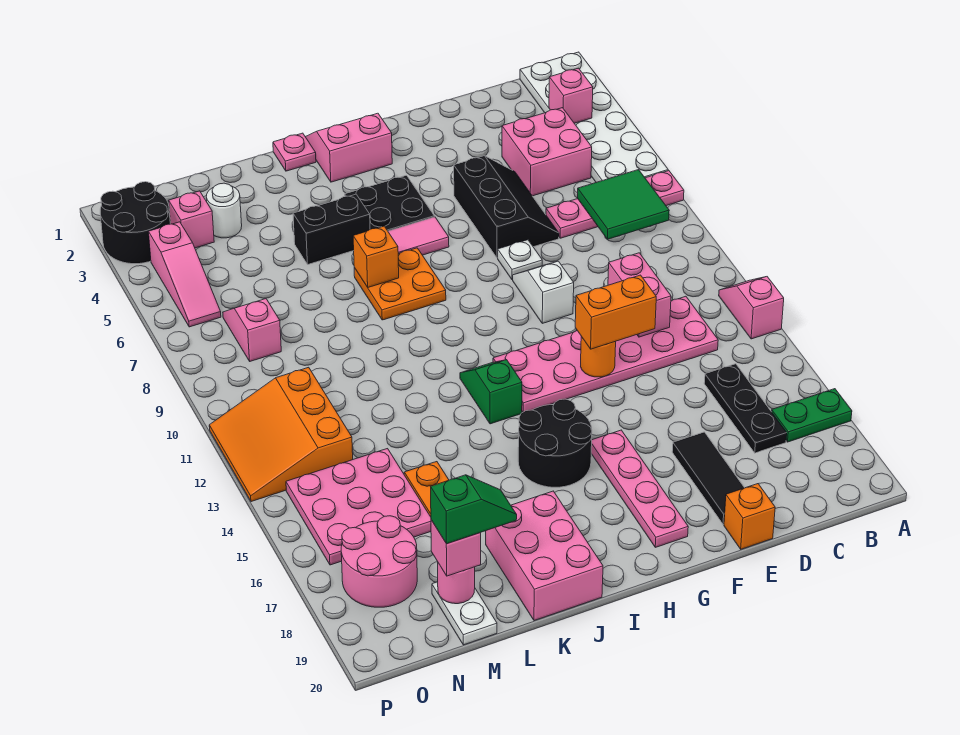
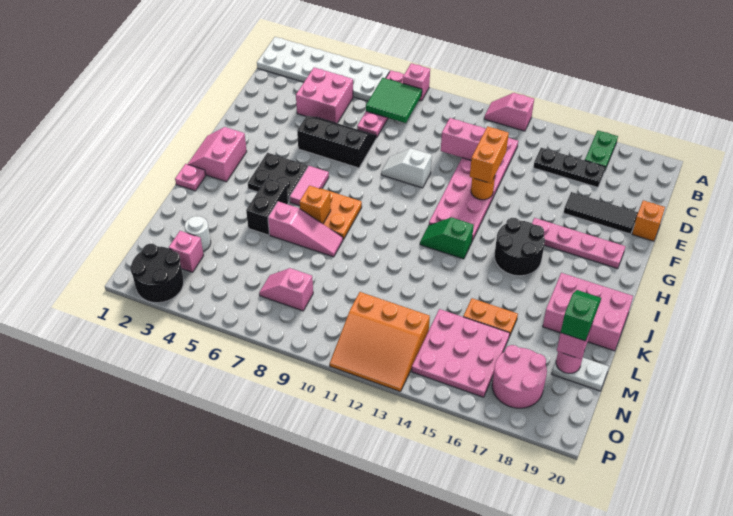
pink brick B3 level 2 -> pink brick A8 level 1
white plate F8 level 1 -> none
pink slope O4:O6 level 1 top 4 -> pink slope K6:K8 level 1 top 6

